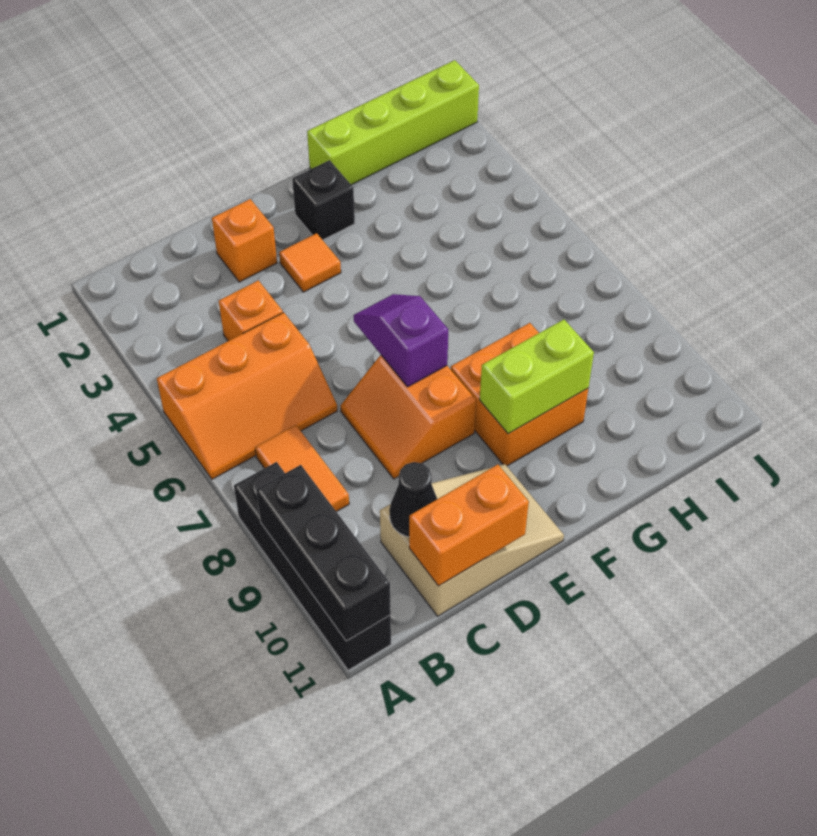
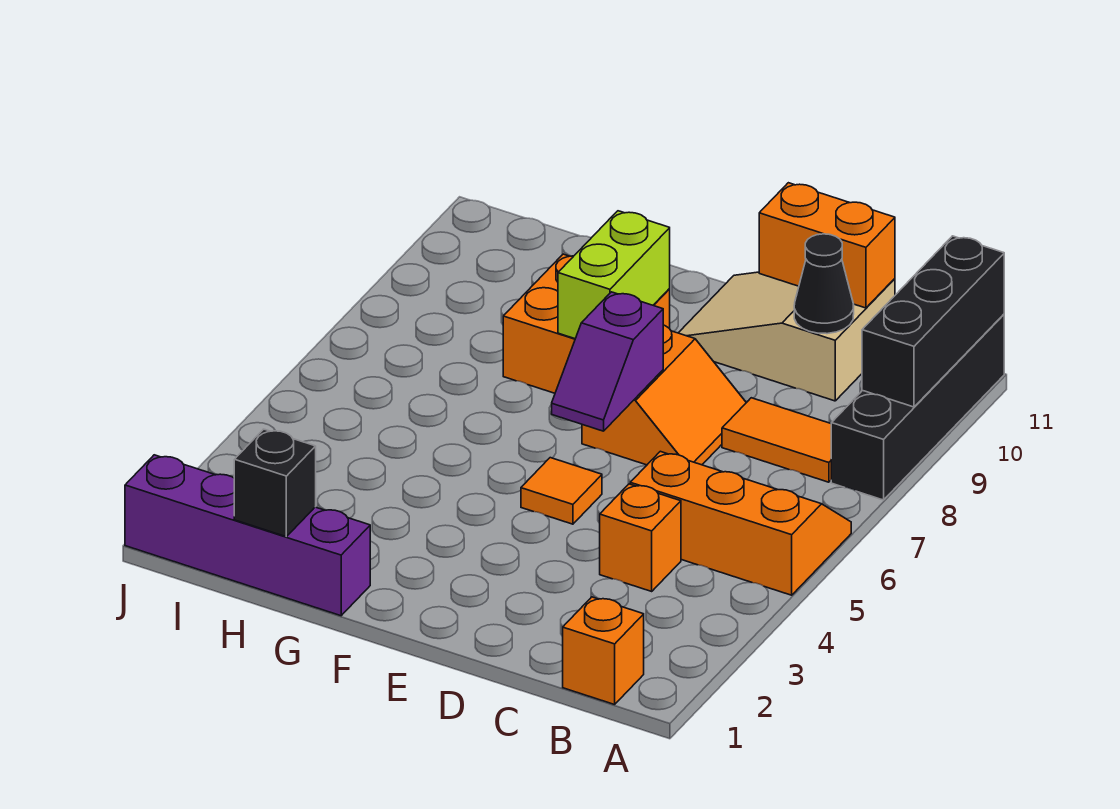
orange tile B7:B8 level 1 -> orange tile B8:C8 level 1
orange brick D2 level 1 -> orange brick B1 level 1
orange tile E3 level 1 -> orange tile E5 level 1
black brick F2 level 1 -> black brick H1 level 2
lime brick F9:G9 level 2 -> lime brick F8:F9 level 2
lime brick G1:J1 level 1 -> purple brick G1:J1 level 1

